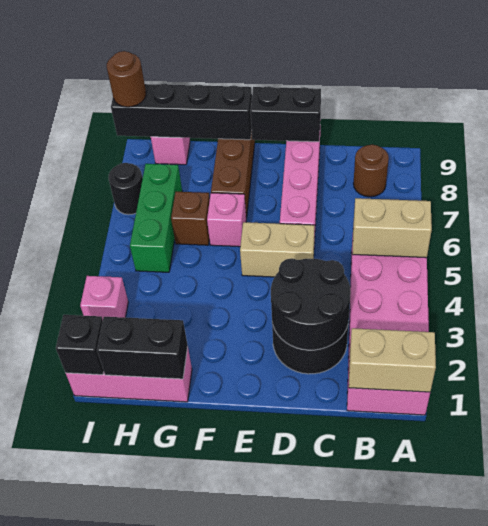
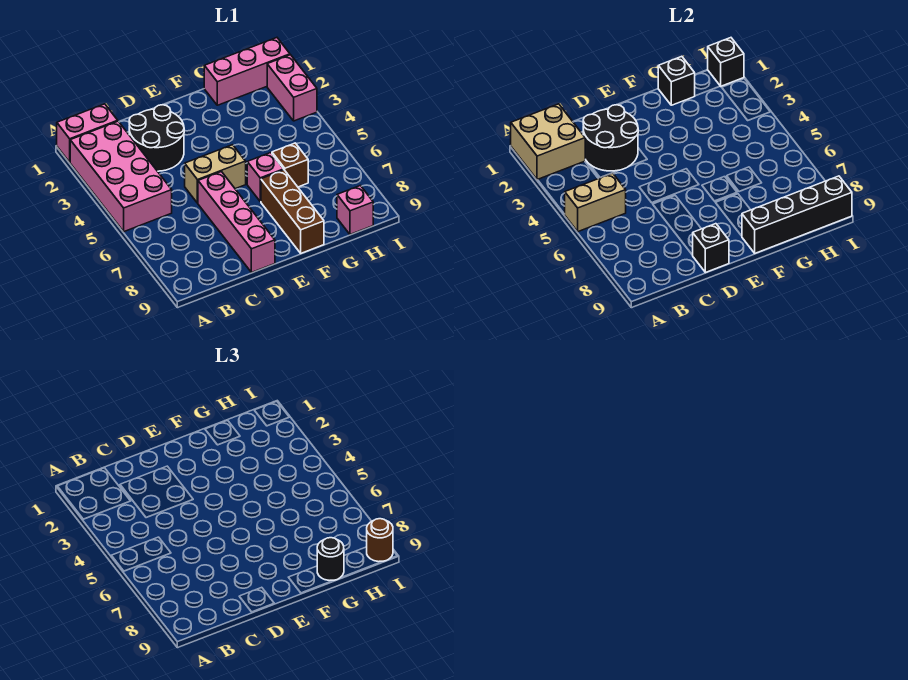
tan brick A1:B1 level 2 -> tan brick A1:B2 level 2
brown round brick B8 level 1 -> none
black brick D9:E9 level 2 -> black brick D9 level 2
black brick G1:H1 level 2 -> black brick G1 level 2
green brick H5:H7 level 1 -> none
pink brick I3 level 1 -> pink brick I2:I3 level 1
black round brick I7 level 1 -> black round brick G9 level 3

